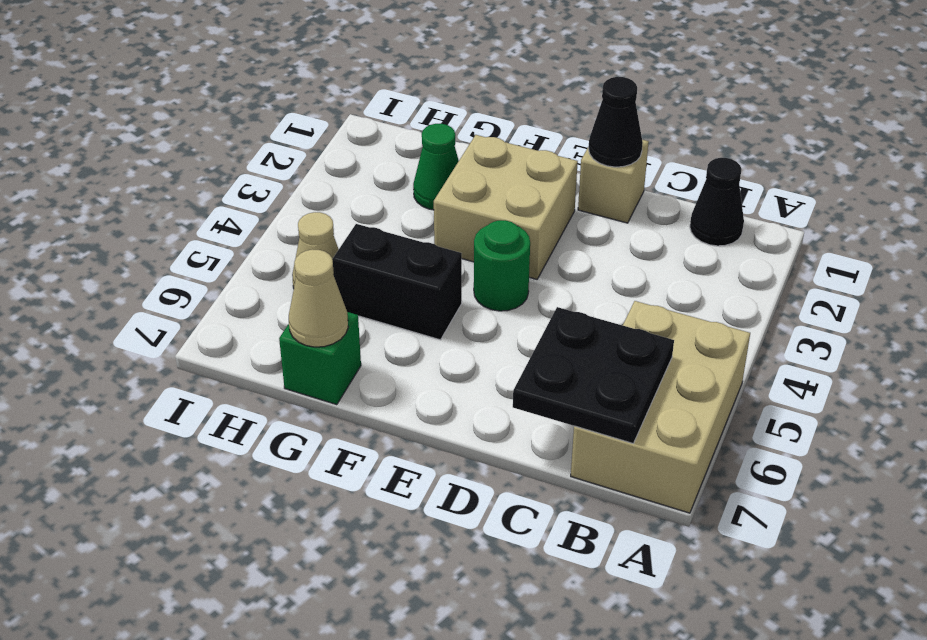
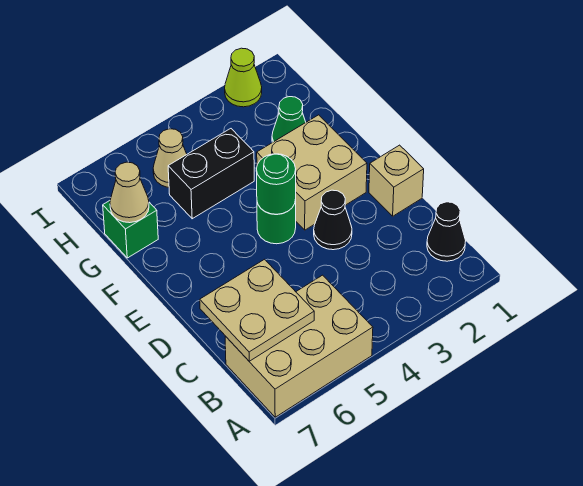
black plate B6:C7 level 2 -> tan plate B6:C7 level 2
black cone D1 level 2 -> black cone D3 level 1
none -> green round brick E4 level 2
black brick F5:G5 level 1 -> black brick G4:G5 level 1
none -> lime cone I2 level 1

